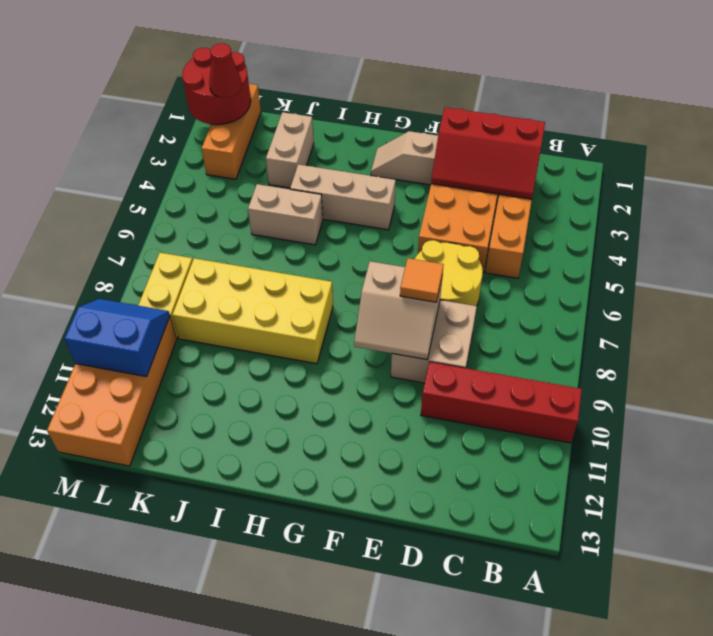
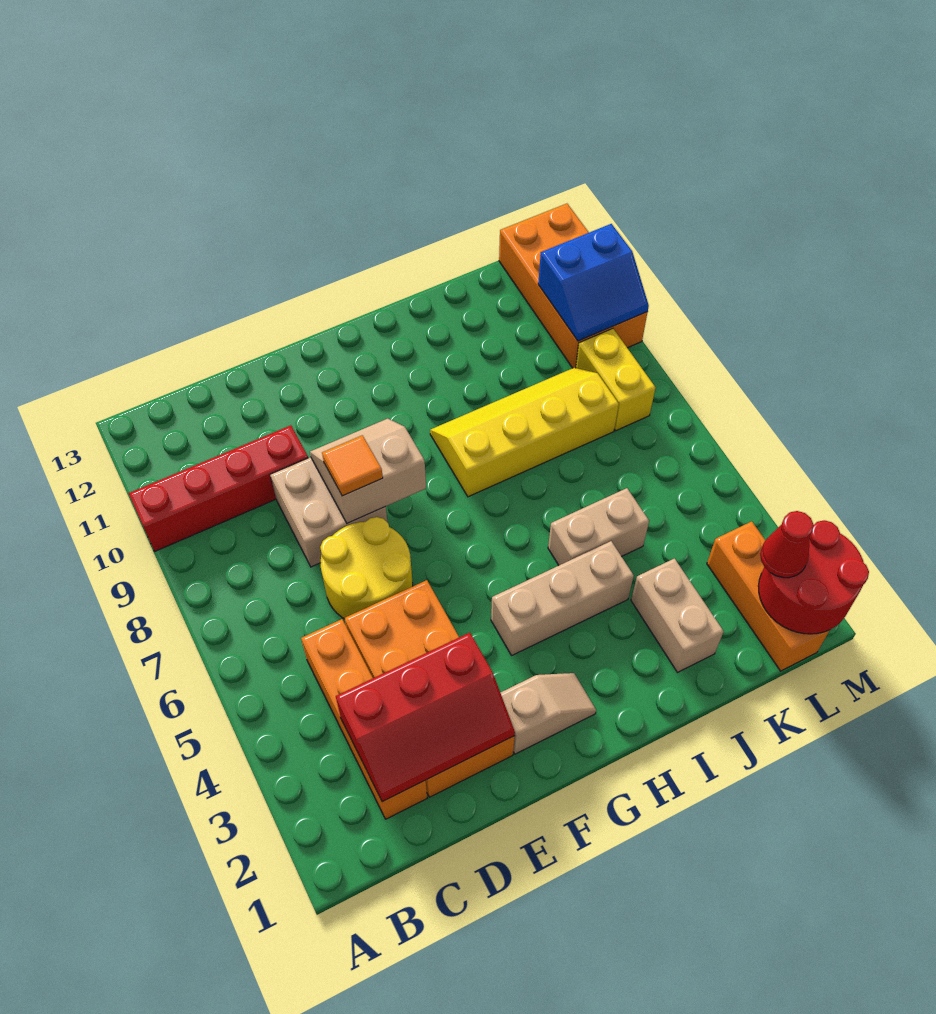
red slope C2:E3 level 2 top 2 -> red slope C2:E3 level 2 top 3
yellow brick H8:K9 level 1 -> yellow slope H8:K9 level 1 top 8

